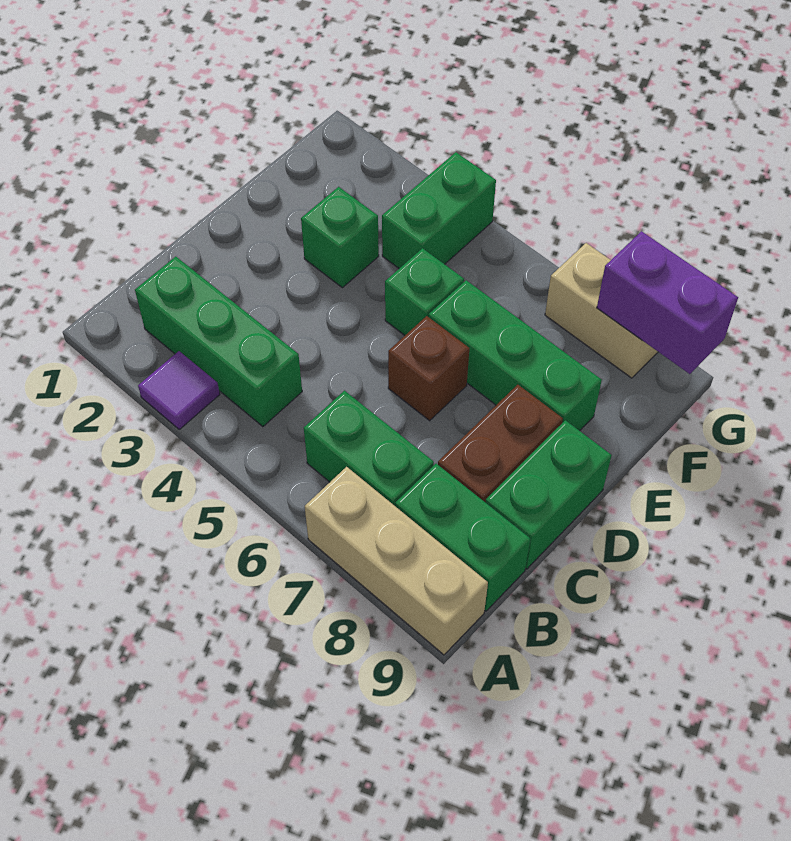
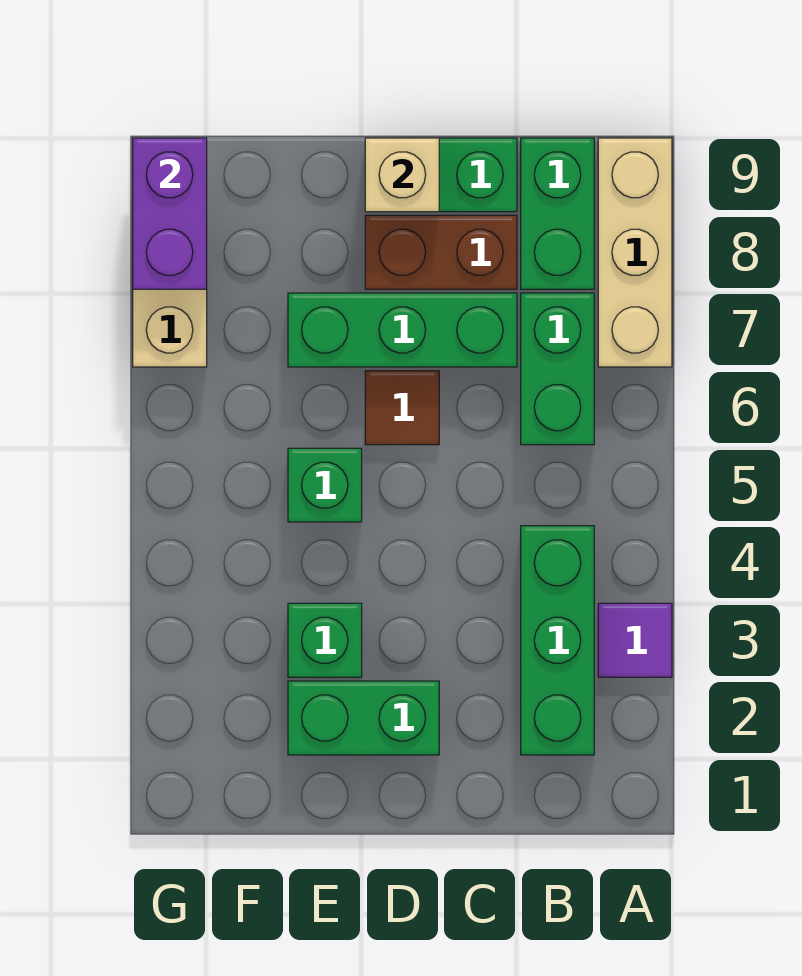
brown brick D6 level 1 -> brown tile D6 level 1
none -> tan brick D9 level 2
green brick E6:E8 level 1 -> green brick C7:E7 level 1
green brick F4:G4 level 1 -> green brick D2:E2 level 1

